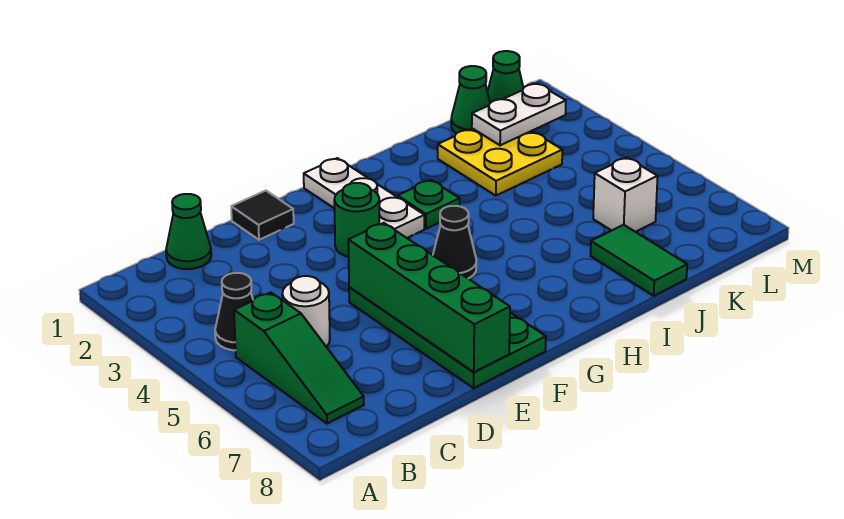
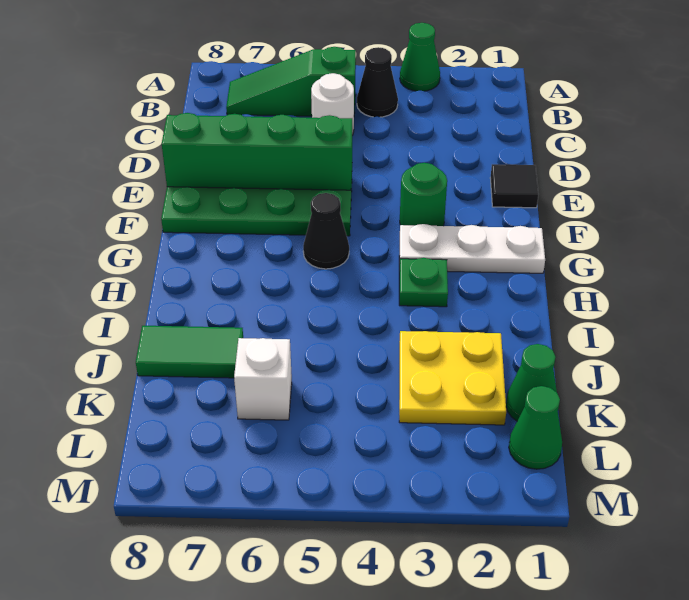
green cone C1 level 1 -> green cone A3 level 1
white plate K2:L2 level 2 -> none

